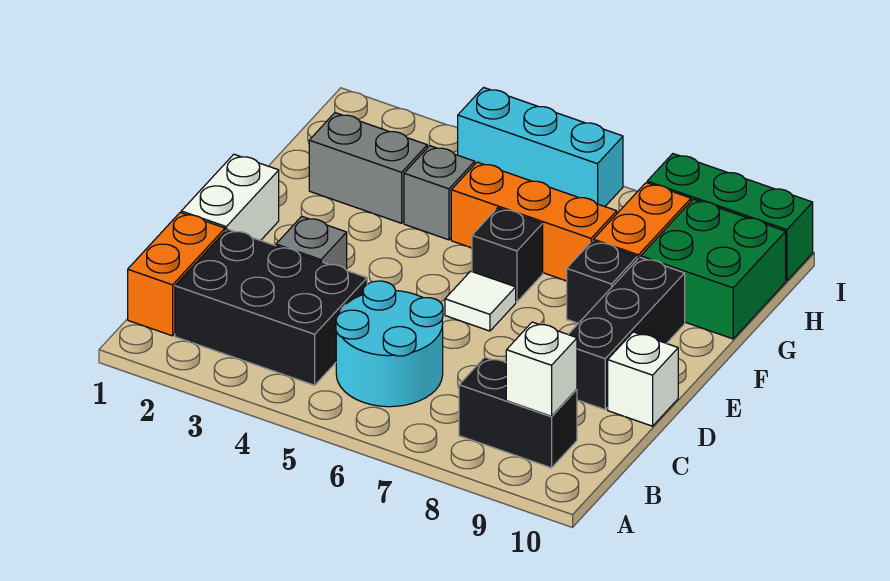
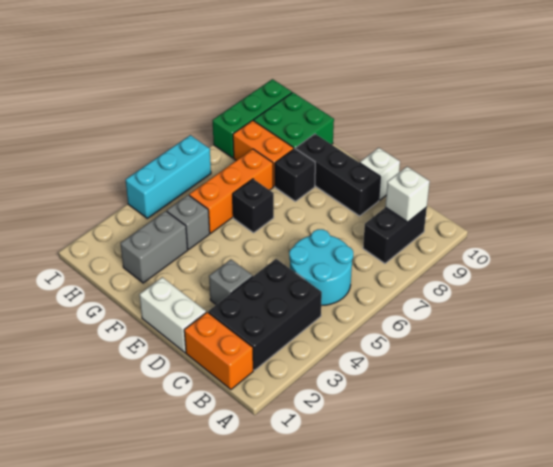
white tile E6 level 1 -> none

